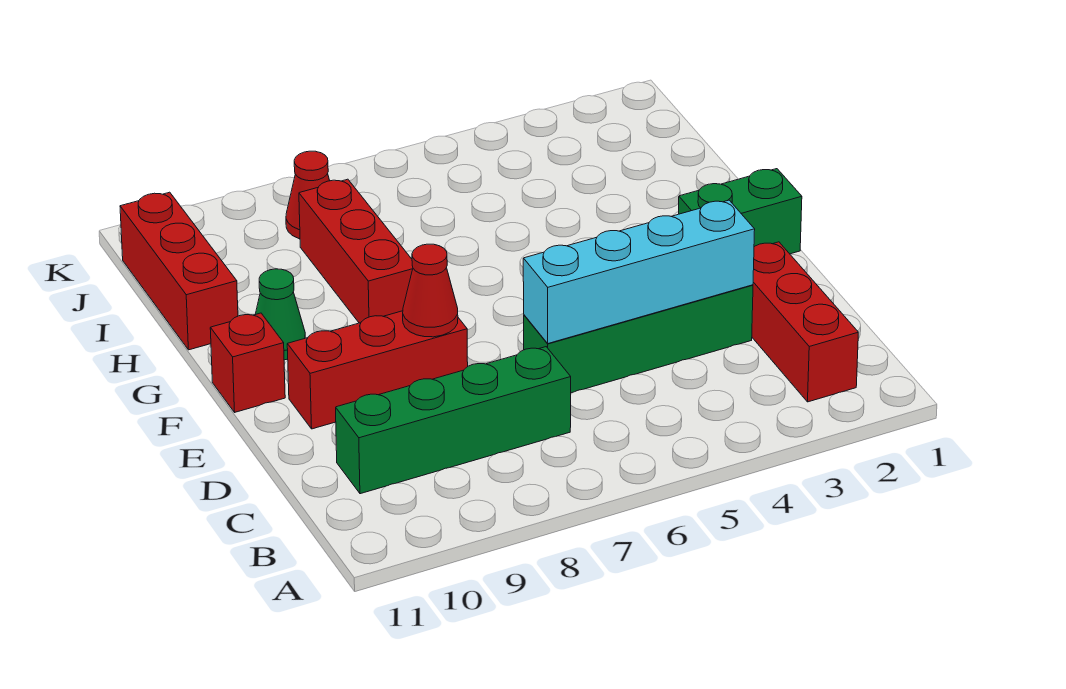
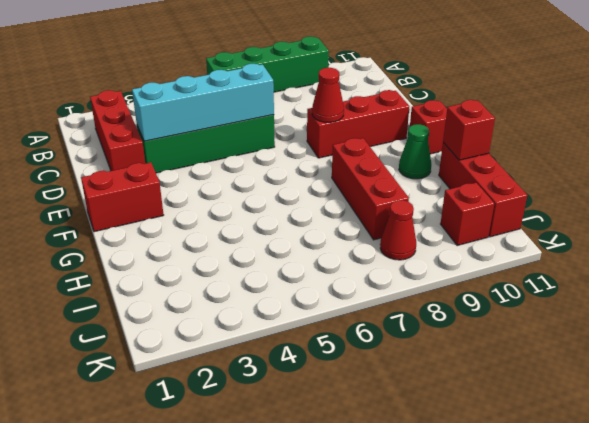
green brick C7:C10 level 1 -> green brick A6:A9 level 1
green brick F1:F2 level 1 -> red brick F1:F2 level 1
none -> red brick H11 level 2
none -> red brick J10 level 1

